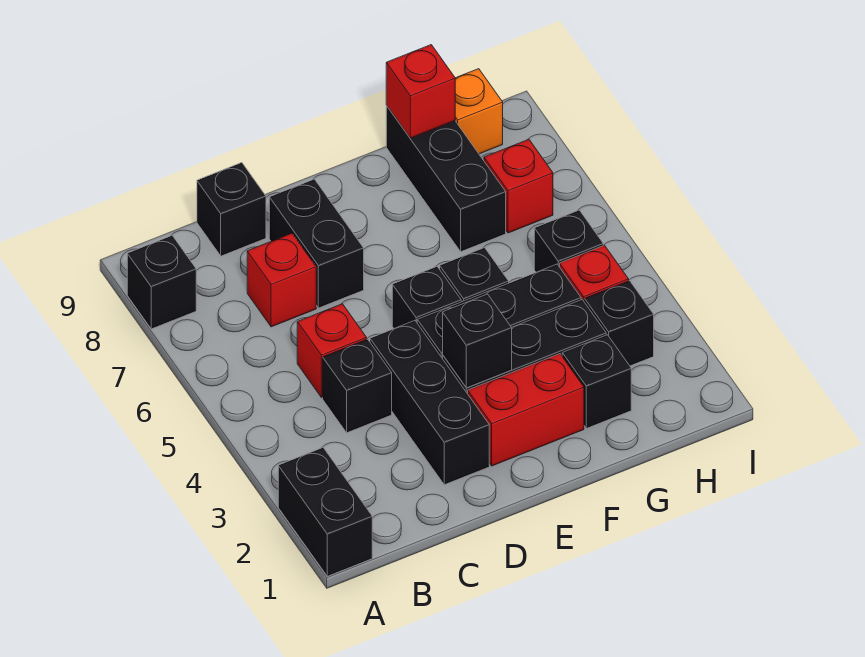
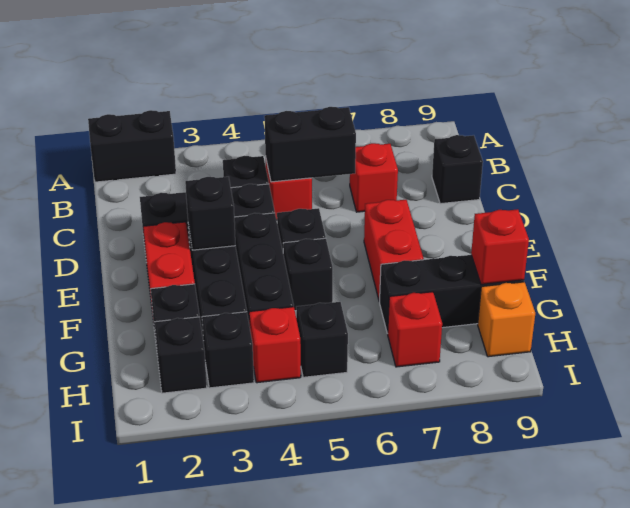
black brick A8 level 1 -> black brick H2 level 1
black brick D7:D8 level 1 -> black brick C5:C6 level 2
none -> red brick E7:F7 level 1

